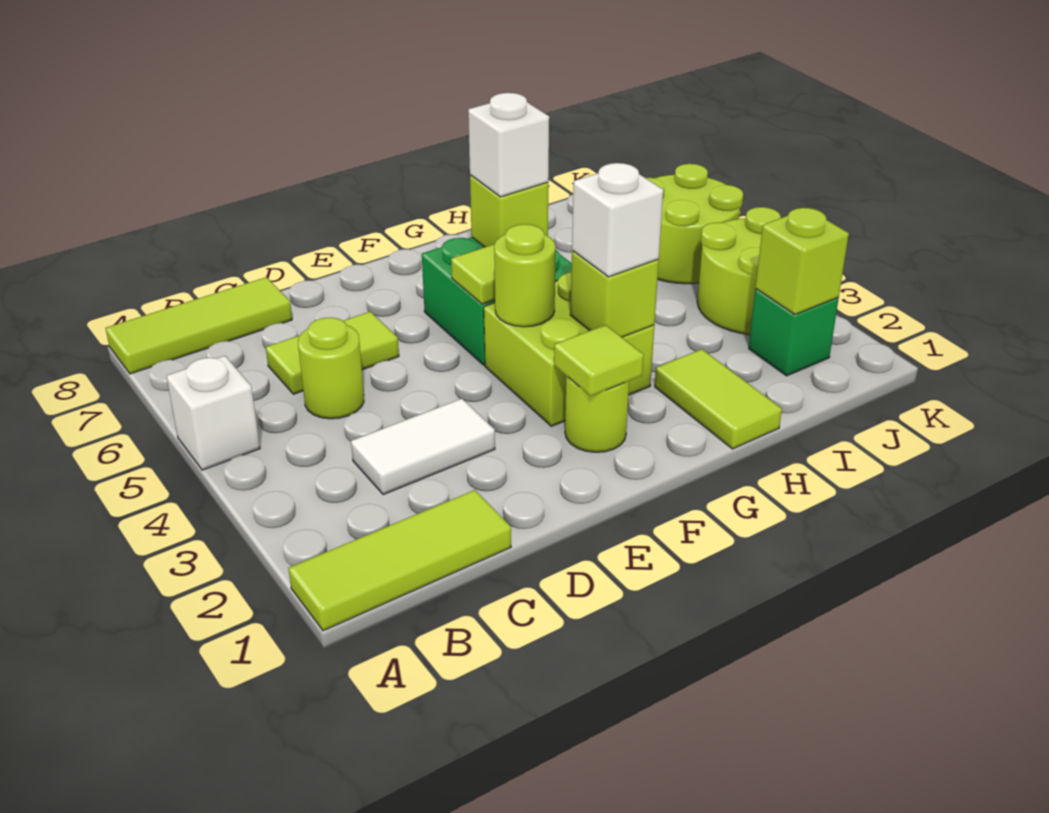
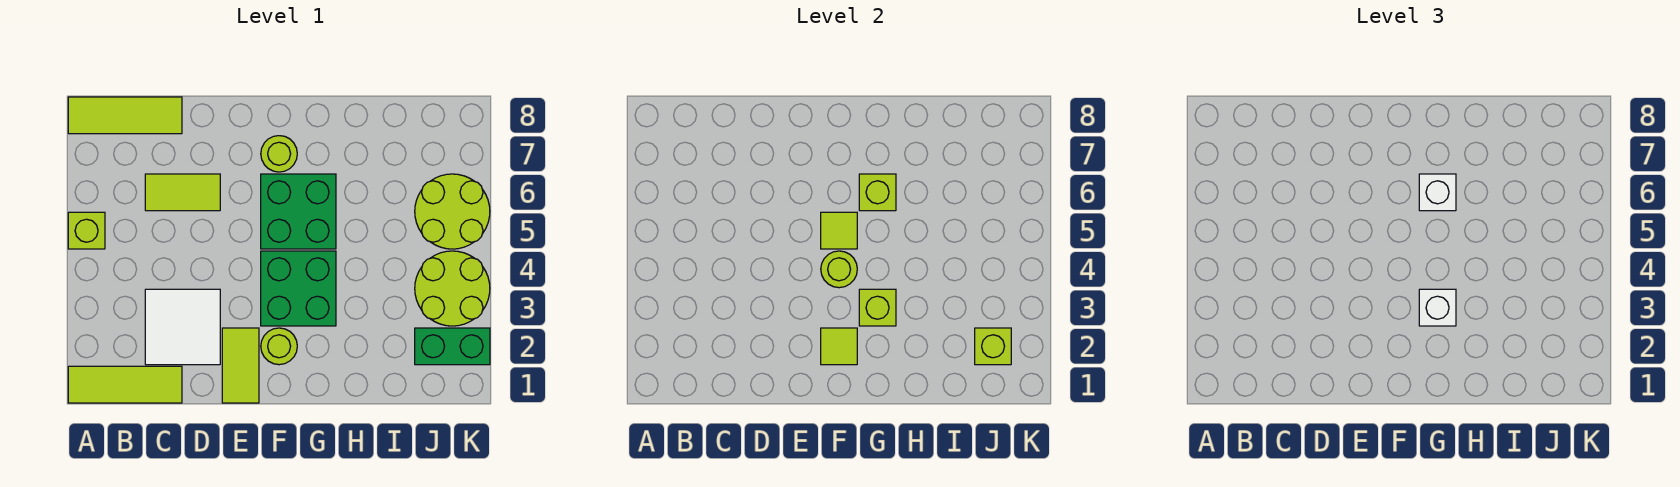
white brick A5 level 1 -> lime brick A5 level 1
white tile C3:D3 level 1 -> white tile C2:D3 level 1
lime round brick C5 level 1 -> lime round brick F7 level 1
lime brick F3:G4 level 1 -> green brick F3:G4 level 1
lime tile H1:H2 level 1 -> lime tile E1:E2 level 1
green brick J2 level 1 -> green brick J2:K2 level 1

